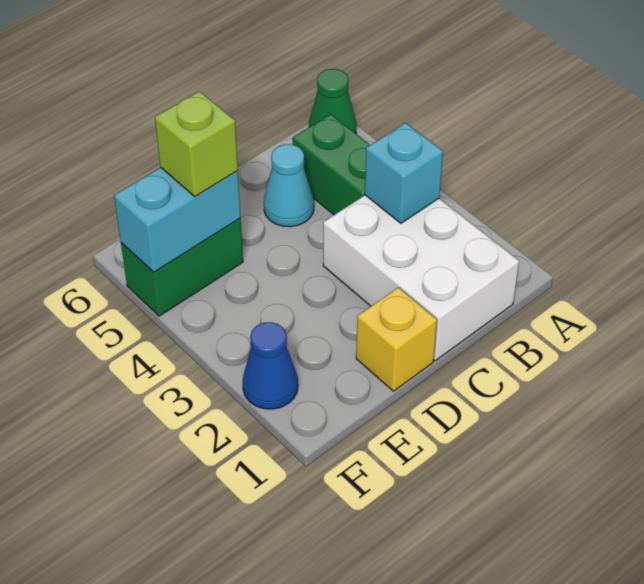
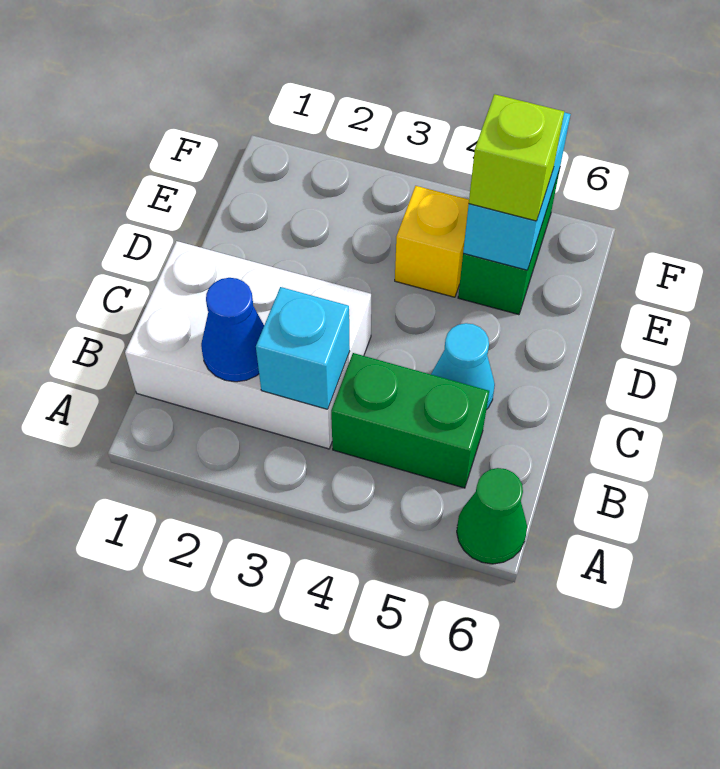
yellow brick D1 level 1 -> yellow brick E4 level 1
blue cone F2 level 1 -> blue cone B2 level 2

